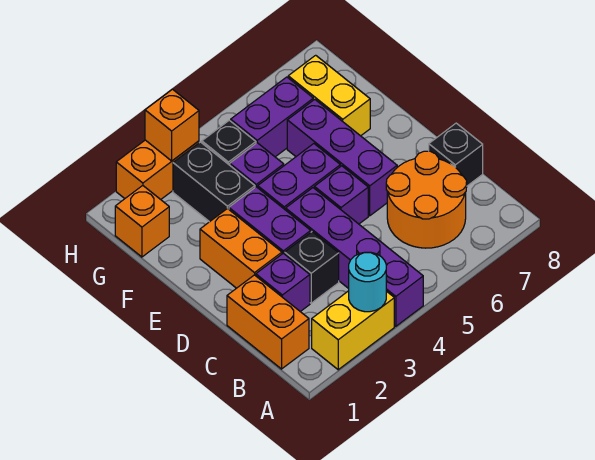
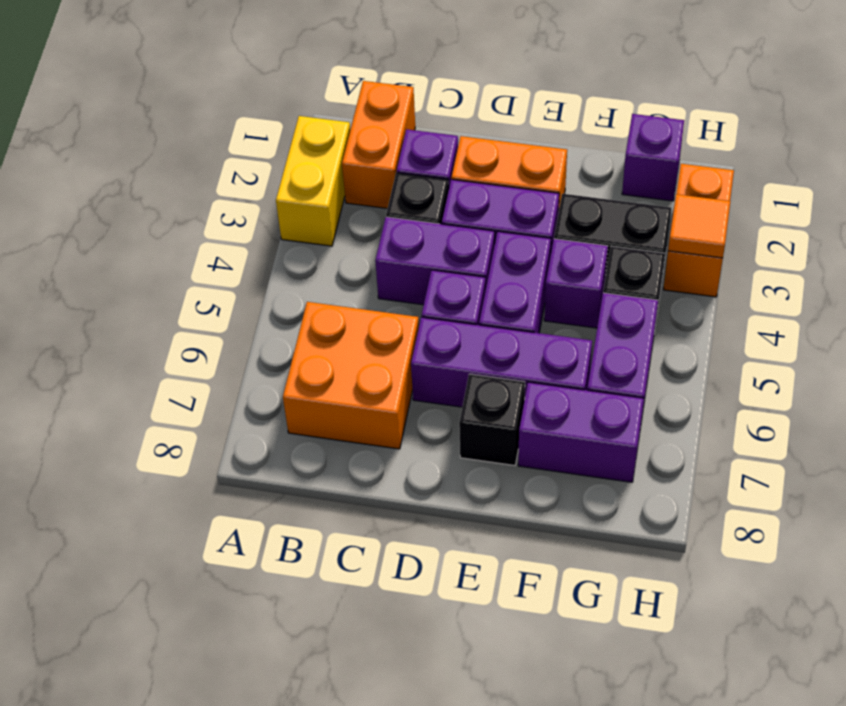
cyan round brick A3 level 2 -> none
purple brick A4:D4 level 1 -> purple brick C4:D4 level 1
orange brick B1:C1 level 1 -> orange brick B1:B2 level 1
orange round brick B6:C7 level 1 -> orange brick B6:C7 level 1
black brick C8 level 1 -> black brick E7 level 1
yellow brick F7:G7 level 1 -> purple brick F7:G7 level 1
orange brick G1 level 1 -> purple brick G1 level 1
orange brick H3 level 2 -> orange tile H3 level 2

